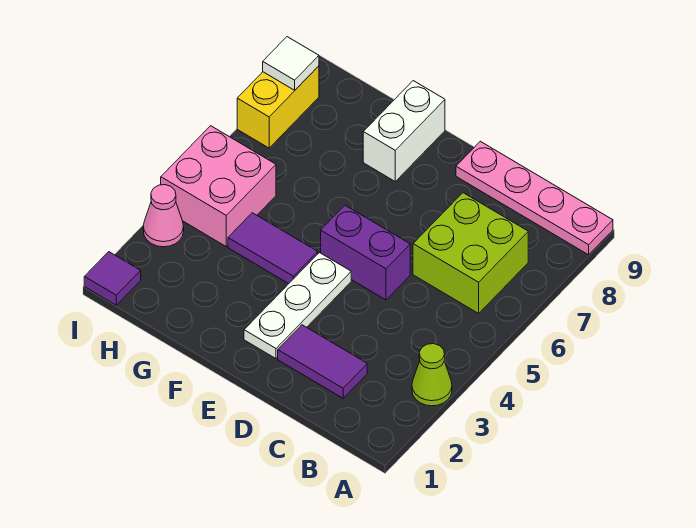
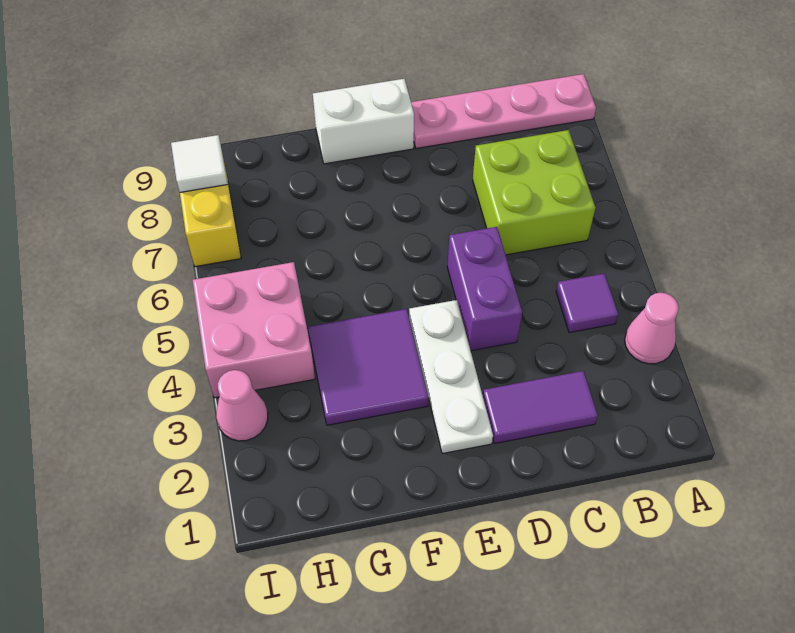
lime cone A3 level 1 -> pink cone A3 level 1
purple brick D5:E5 level 1 -> purple brick D4:D5 level 1
purple tile F4:G4 level 1 -> purple tile F3:G4 level 1
white brick F8:F9 level 1 -> white brick E9:F9 level 1
purple tile I1 level 1 -> purple tile B4 level 1

